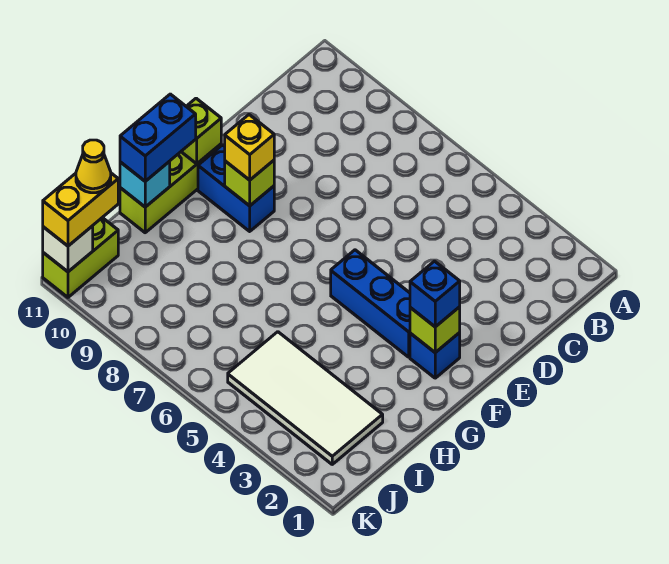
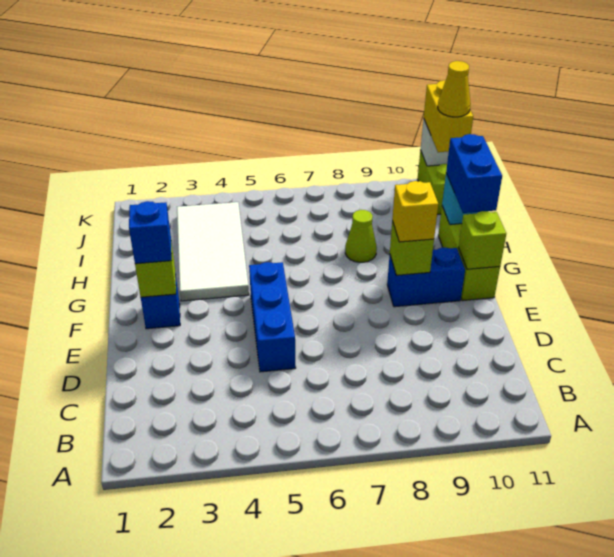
blue brick F3:F5 level 1 -> blue brick D5:F5 level 1
none -> lime cone H8 level 1
white tile I2:J5 level 1 -> white tile G3:J4 level 1

